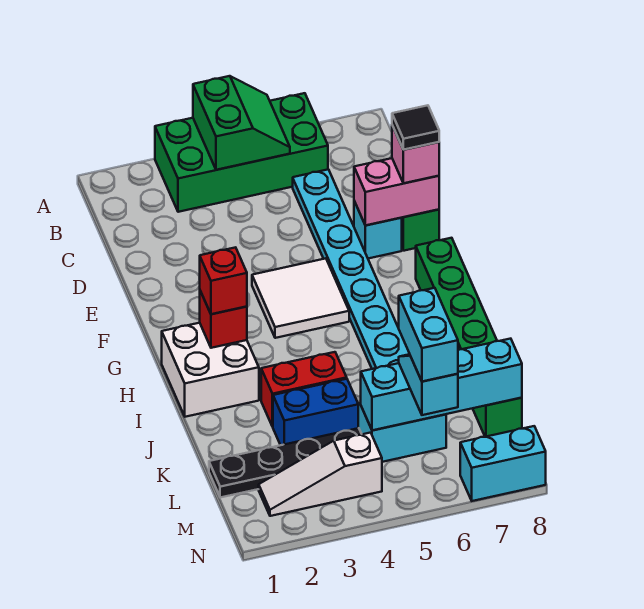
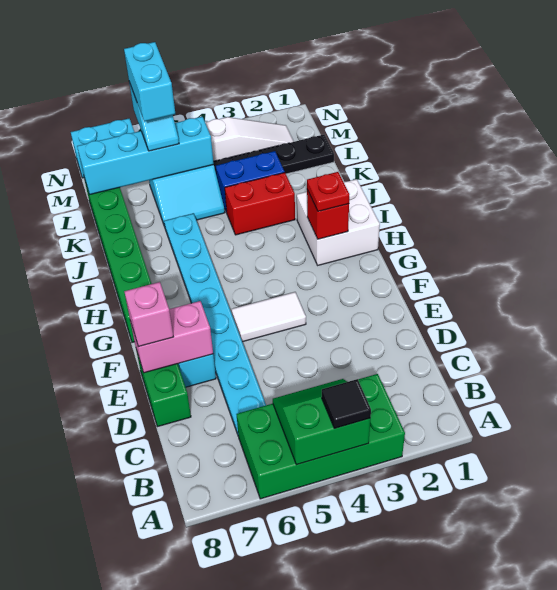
green slope A4:B5 level 2 top 4 -> green slope A4:B5 level 2 top A
black tile E8 level 4 -> black tile A4 level 3
white tile F4:G5 level 1 -> white tile F4:F5 level 1
red brick H2 level 3 -> red plate H2 level 3

